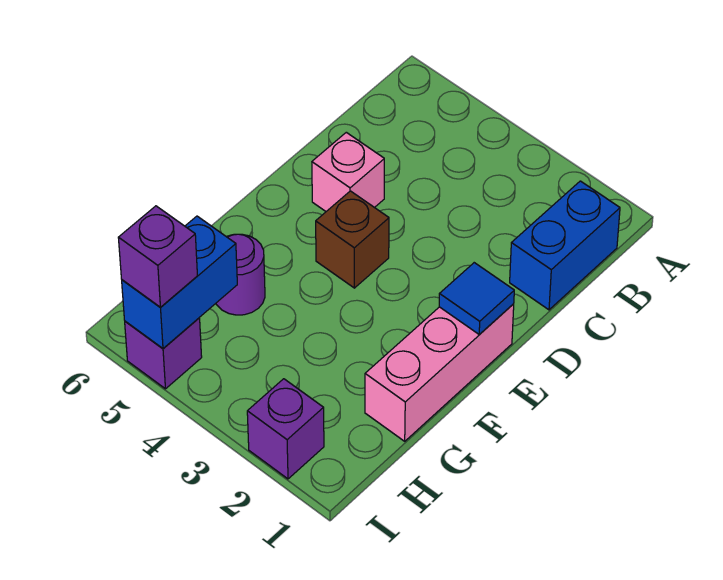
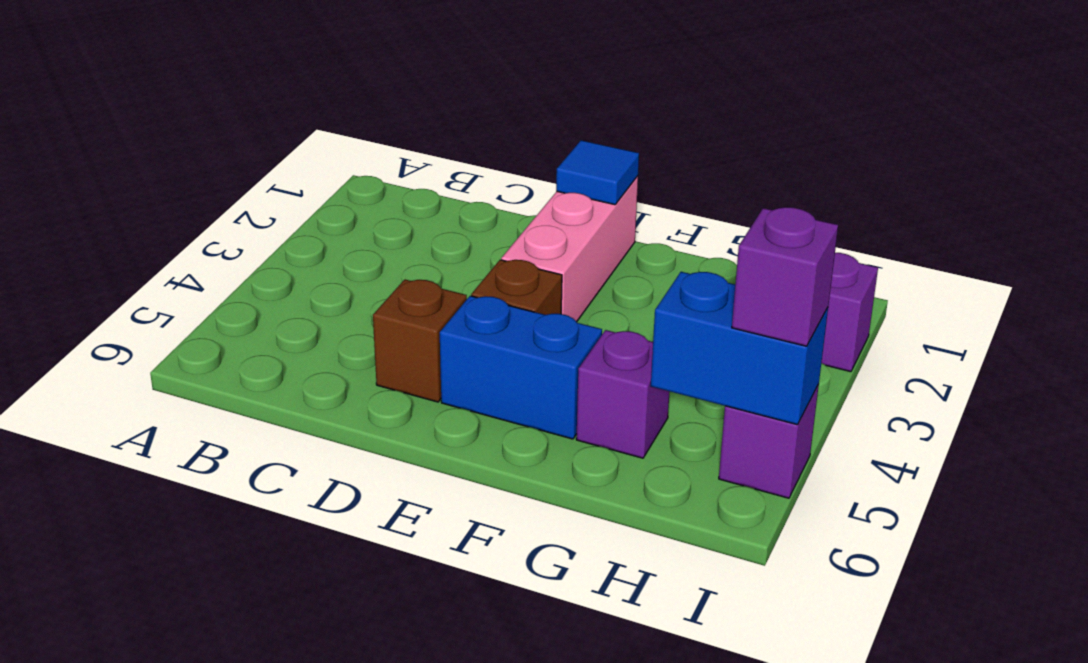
blue brick B1:C1 level 1 -> blue brick E5:F5 level 1
pink brick D5 level 1 -> brown brick D5 level 1
pink brick E1:G1 level 1 -> pink brick E1:E3 level 1
purple round brick G5 level 1 -> purple brick G5 level 1

